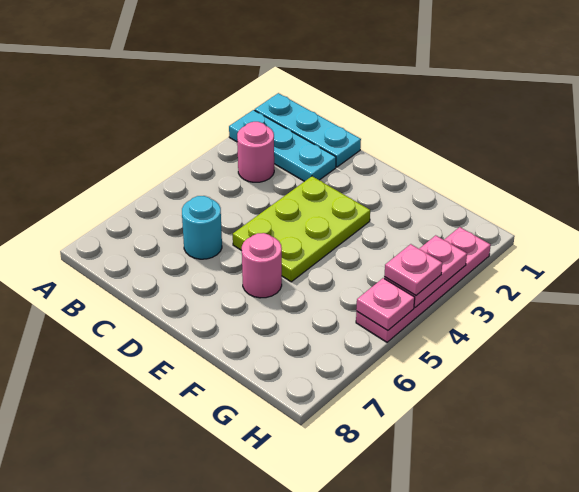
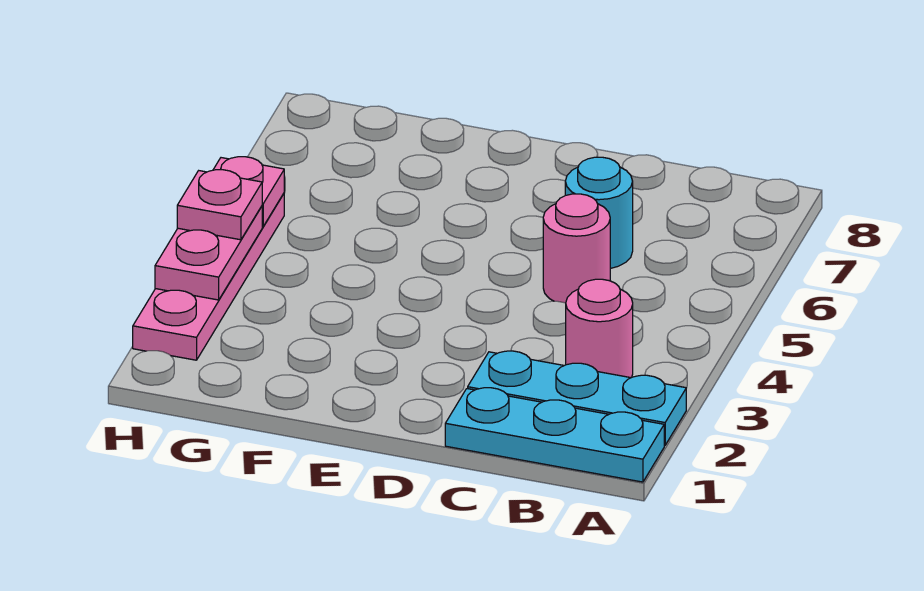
lime plate D3:E5 level 1 -> none
pink round brick E6 level 1 -> pink round brick C5 level 1

